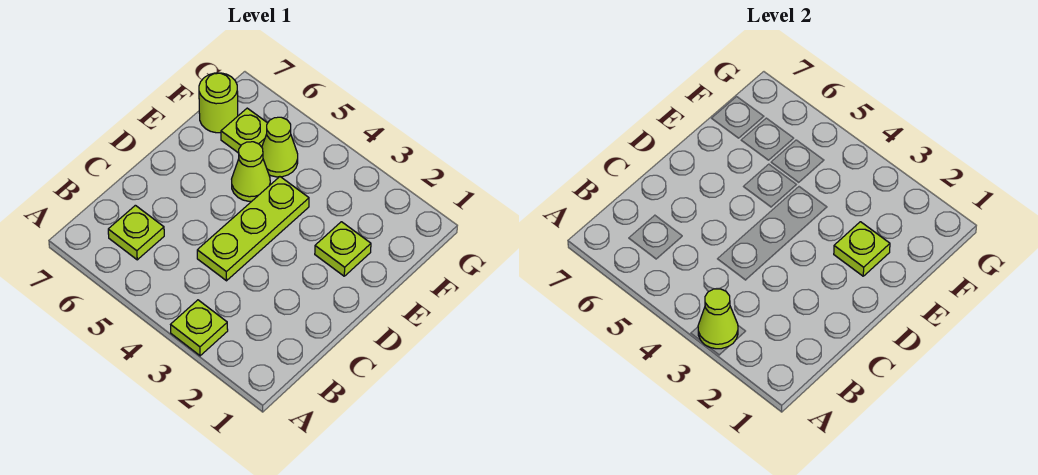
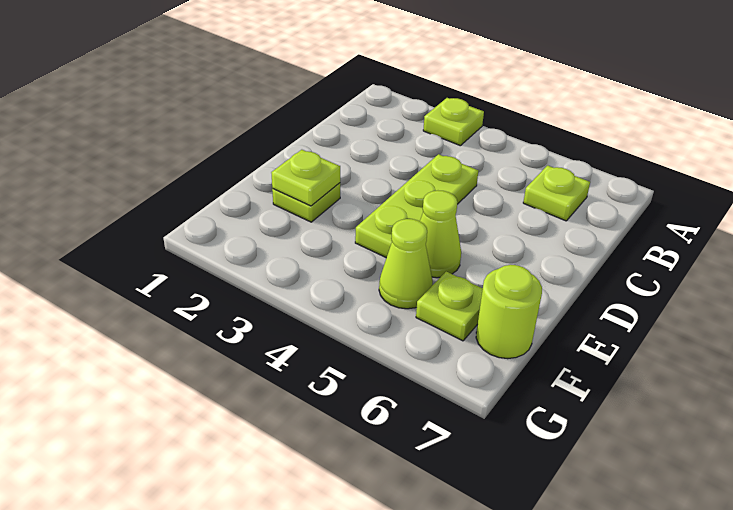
lime cone A3 level 2 -> none

